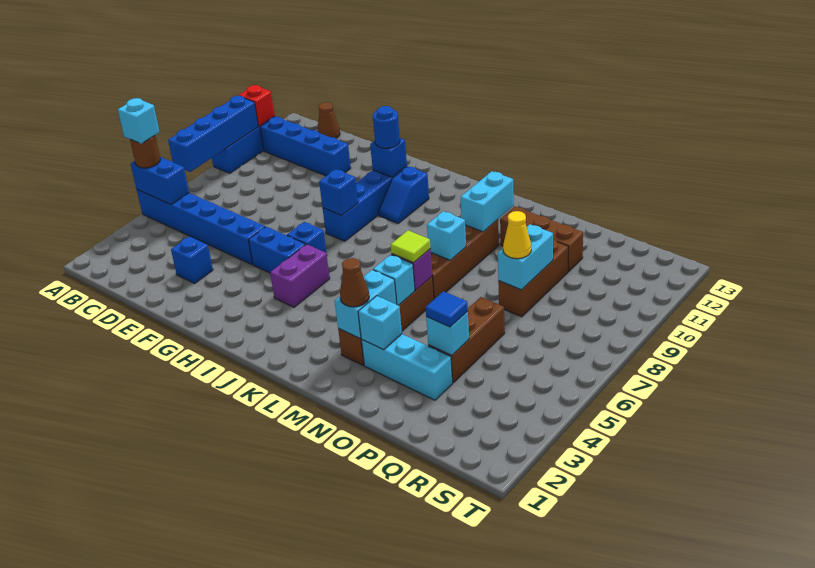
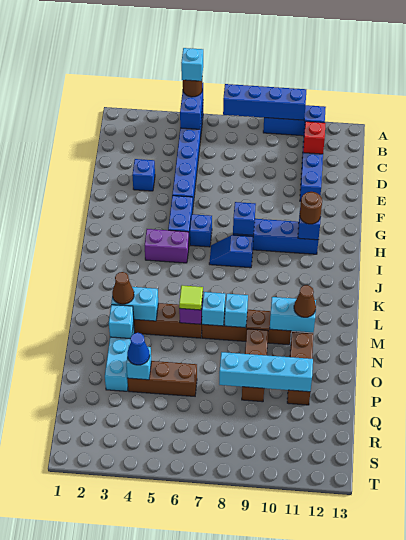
red brick A11 level 2 -> red brick C11 level 2
brown cone C13 level 1 -> brown cone M11 level 3
blue round brick H11 level 3 -> brown round brick H11 level 3
blue slope I10:I11 level 1 top 11 -> blue slope I7:I8 level 1 top 8
cyan brick M5 level 2 -> cyan brick M7 level 2
blue tile P4 level 3 -> blue cone P4 level 3
brown brick P8:P10 level 1 -> brown brick N9:P9 level 1
cyan brick P8:P9 level 2 -> cyan brick P8:P11 level 2
yellow cone P8 level 3 -> none

